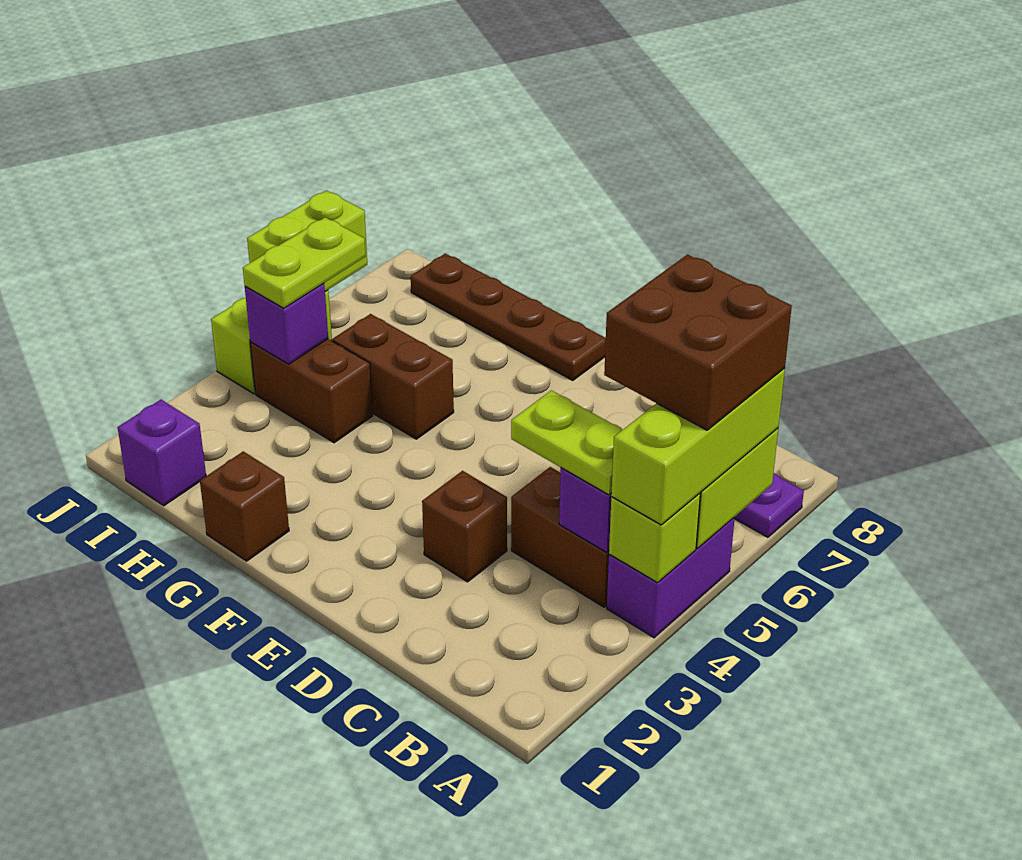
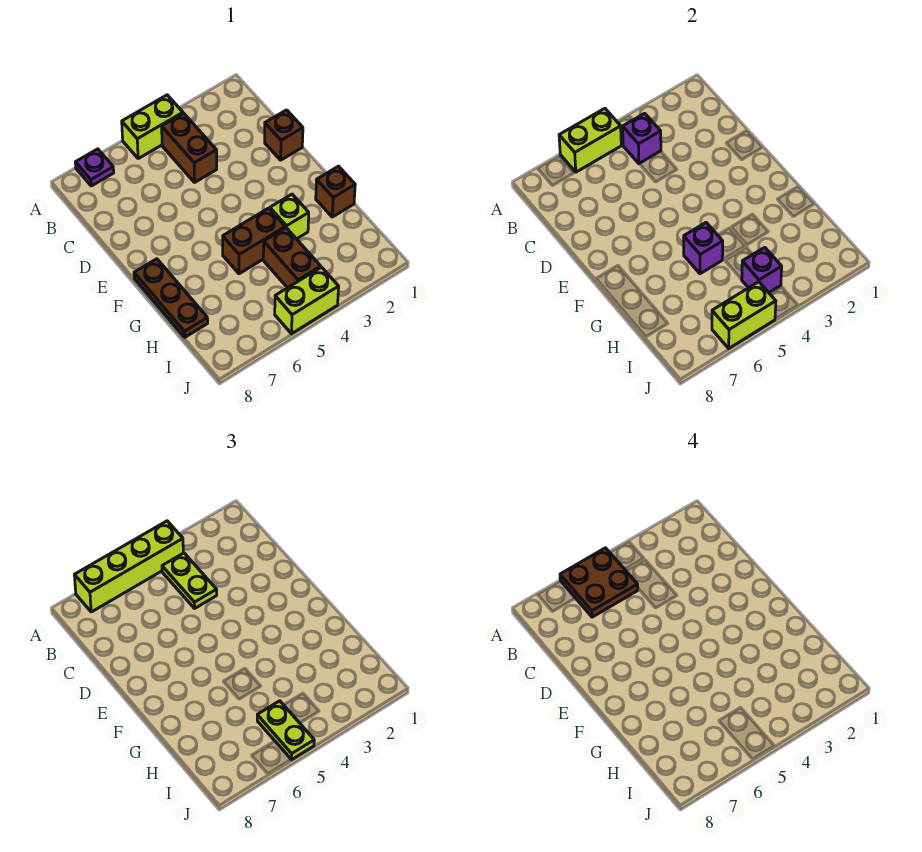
purple brick A4:A5 level 1 -> lime brick A4:A5 level 1
lime brick A4 level 2 -> lime brick G3 level 1
lime brick A4:A6 level 3 -> lime brick A4:A7 level 3
brown brick A5:B6 level 4 -> brown plate A5:B6 level 4
brown brick D3 level 1 -> brown brick D1 level 1
brown plate F8:I8 level 1 -> brown plate F8:H8 level 1
brown brick G5:H5 level 1 -> brown brick G4:G5 level 1
purple brick I1 level 1 -> purple brick G5 level 2
lime plate I4:I5 level 3 -> lime plate I5:J5 level 3

